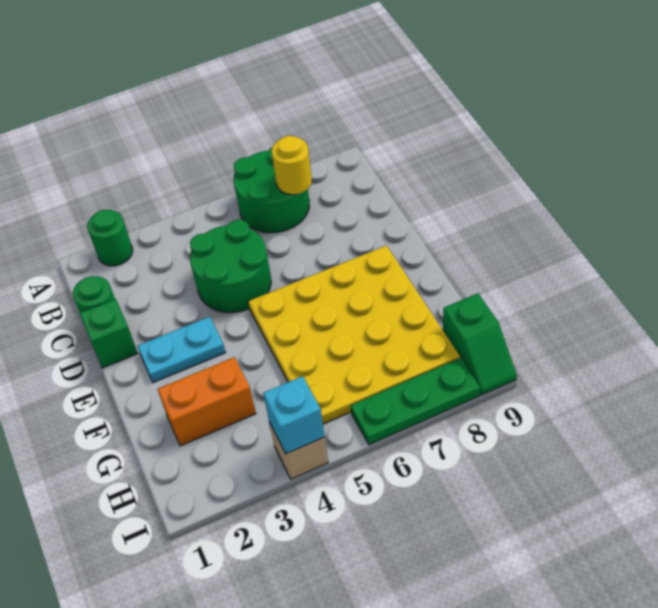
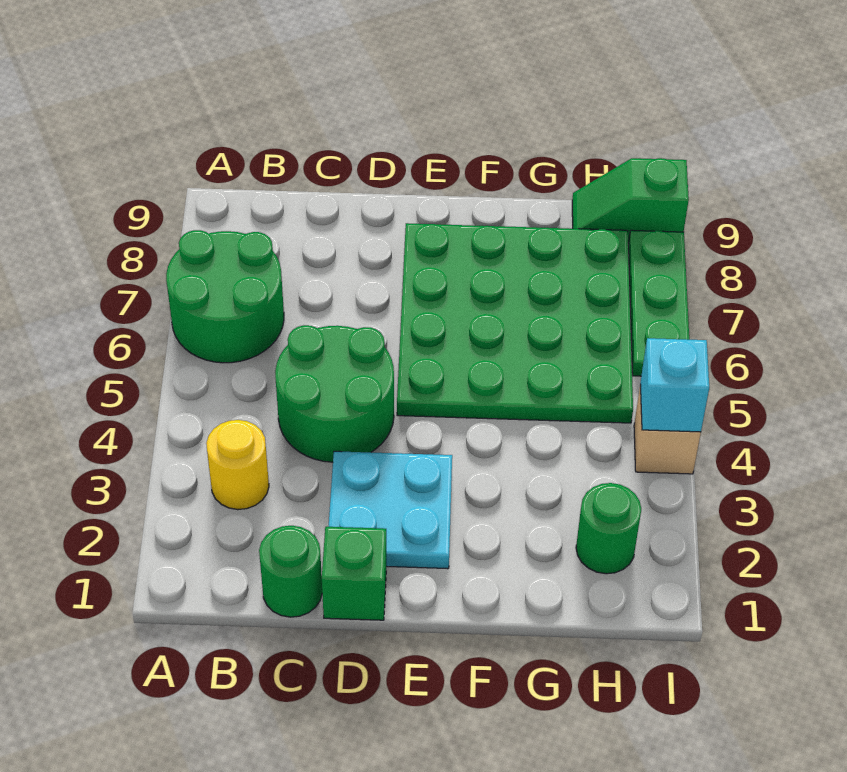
green round brick A2 level 1 -> green round brick H2 level 1
yellow round brick B7 level 2 -> yellow round brick B3 level 1
cyan plate E2:E3 level 1 -> cyan plate D2:E3 level 1
yellow plate E5:H8 level 1 -> green plate E5:H8 level 1
orange brick G2:G3 level 1 -> none
green slope H9:I9 level 1 top H -> green slope H9:I9 level 1 top I

